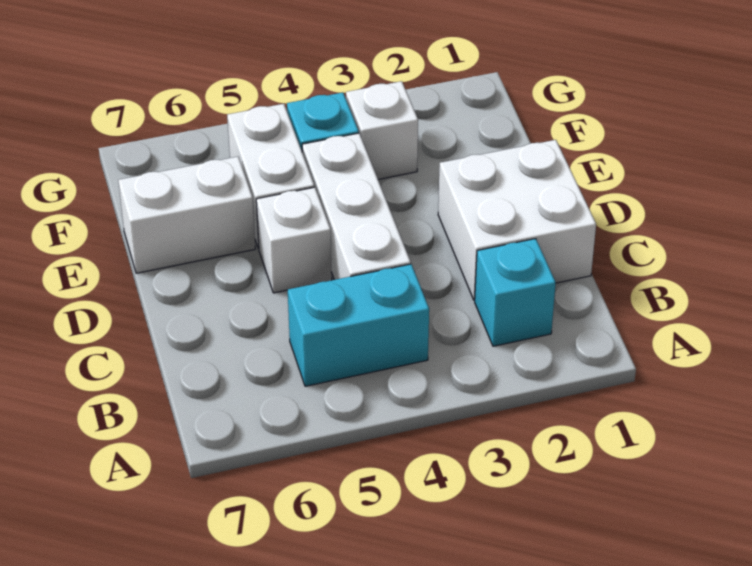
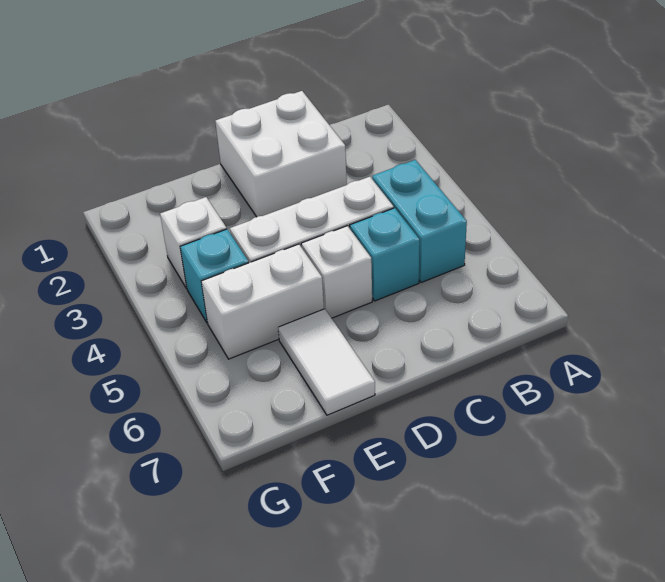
cyan brick B2 level 1 -> cyan brick C5 level 1
white brick E6:E7 level 1 -> white tile E6:E7 level 1

